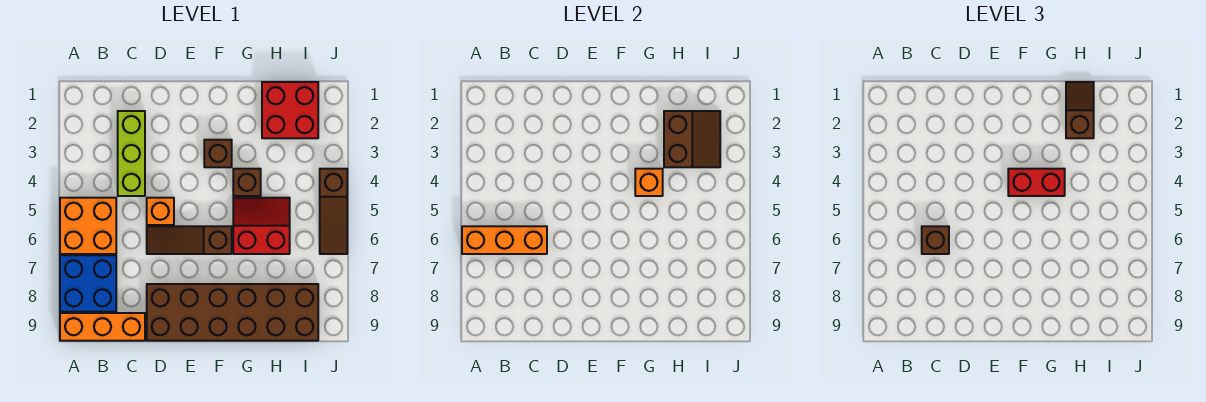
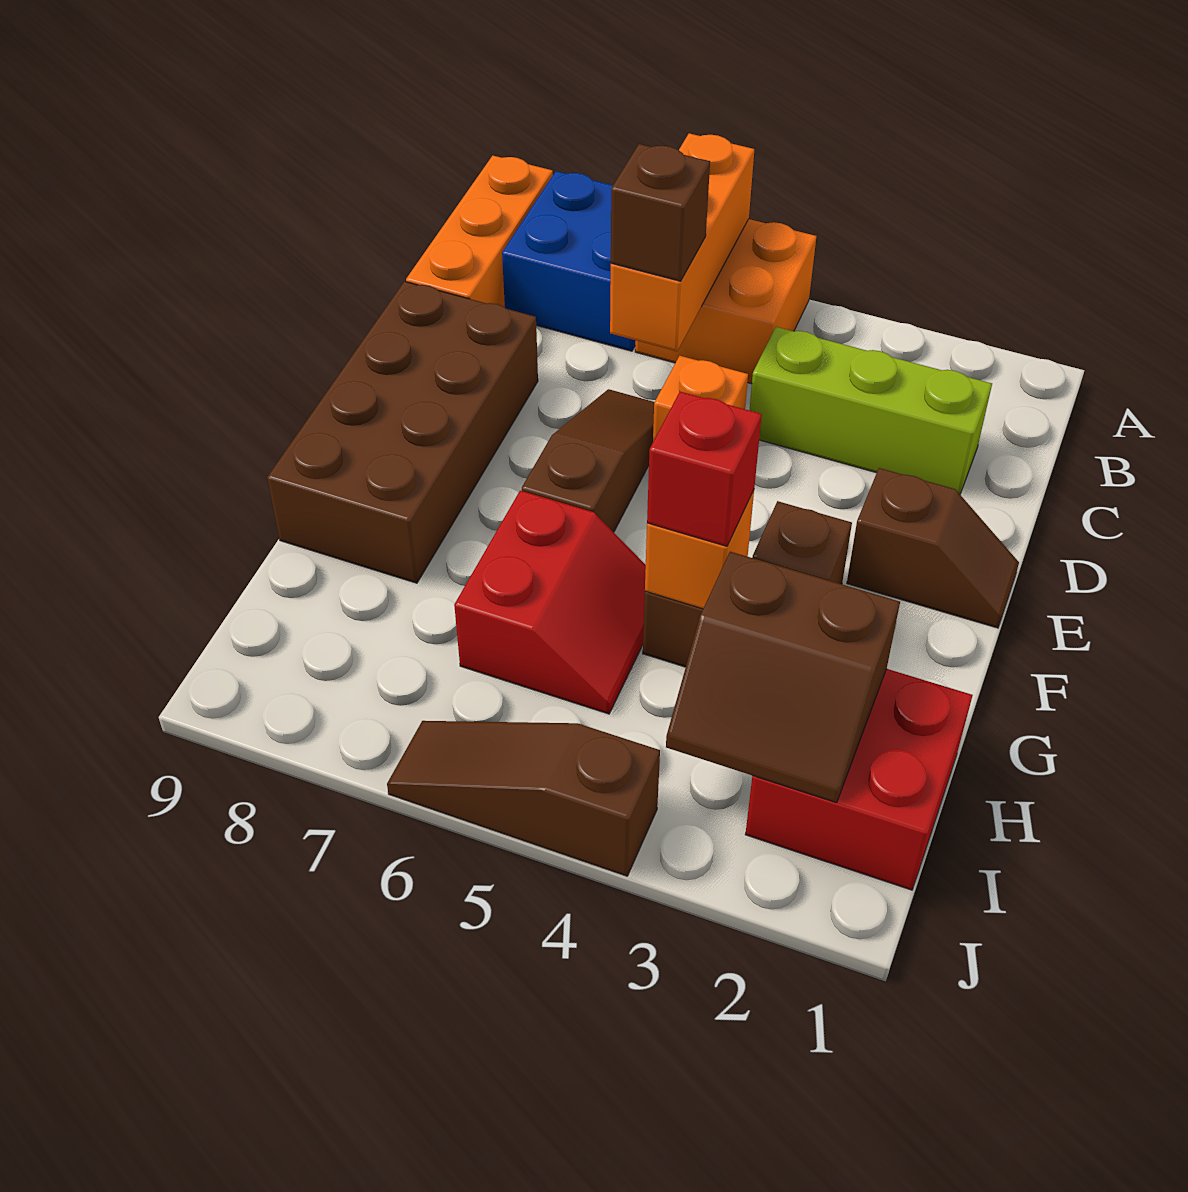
brown brick D8:I9 level 1 -> brown brick D8:G9 level 1
red brick F4:G4 level 3 -> red brick G4 level 3
brown slope H1:H2 level 3 top 2 -> brown slope E1:E2 level 1 top 2

